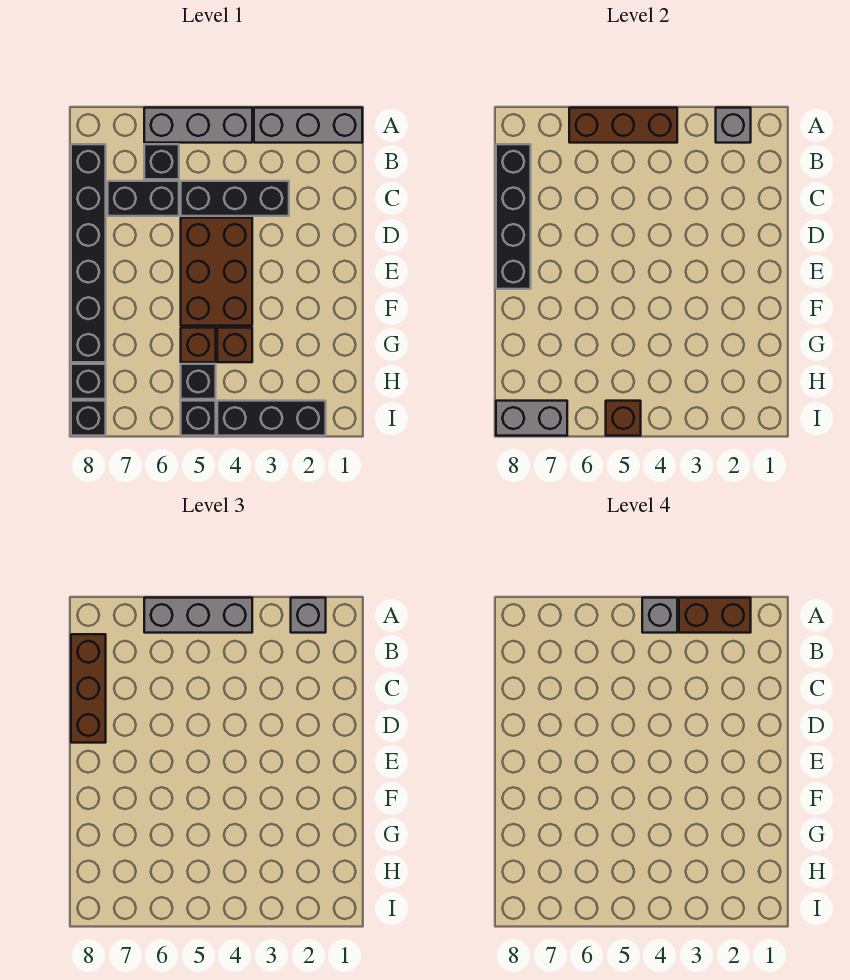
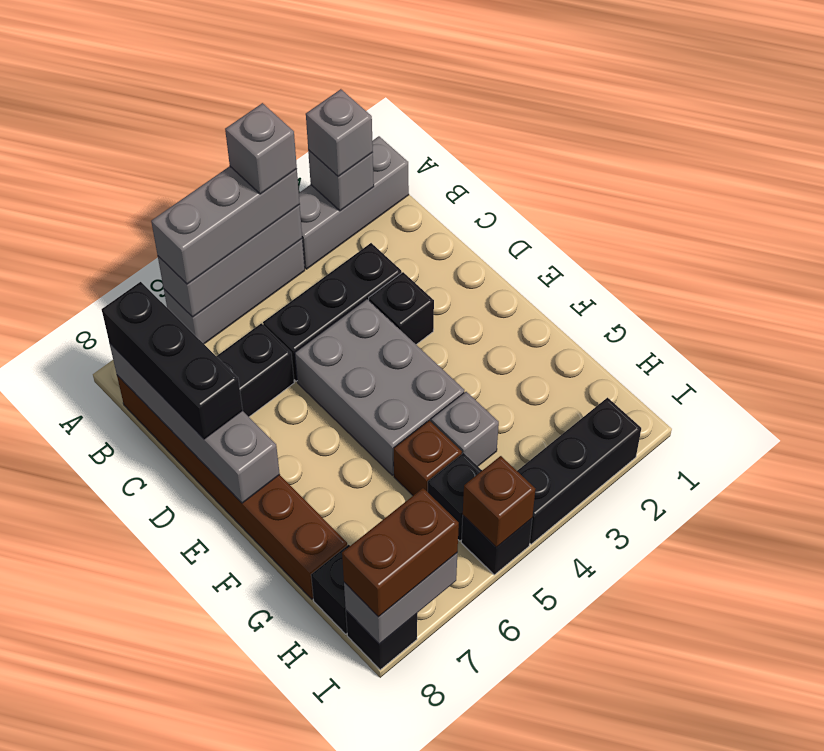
brown brick A2:A3 level 4 -> brown brick I7:I8 level 3
brown brick A4:A6 level 2 -> grey brick A4:A6 level 2
black brick B6 level 1 -> black brick D3 level 1
black brick B8:G8 level 1 -> brown brick B8:G8 level 1
black brick B8:E8 level 2 -> grey brick B8:E8 level 2
brown brick B8:D8 level 3 -> black brick B8:D8 level 3
brown brick D4:F5 level 1 -> grey brick D4:F5 level 1
brown brick G4 level 1 -> grey brick G4 level 1

